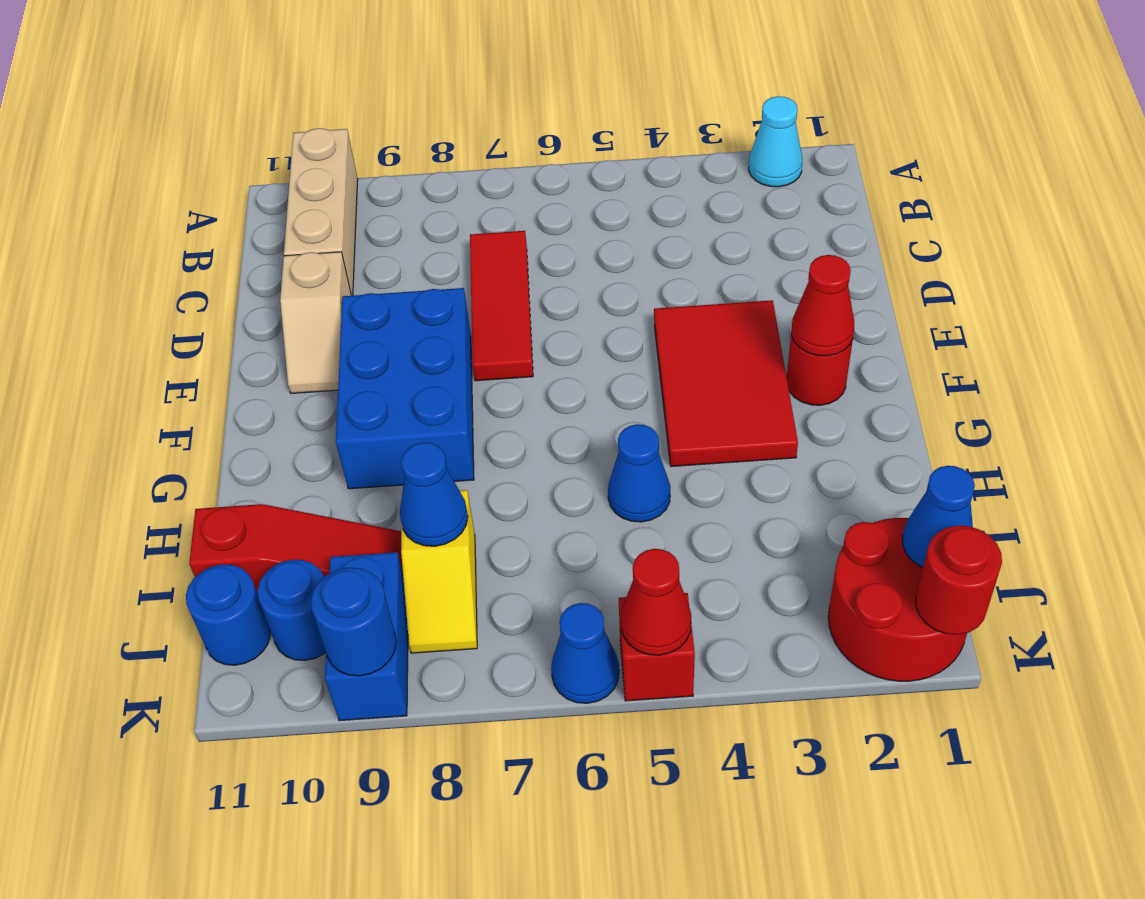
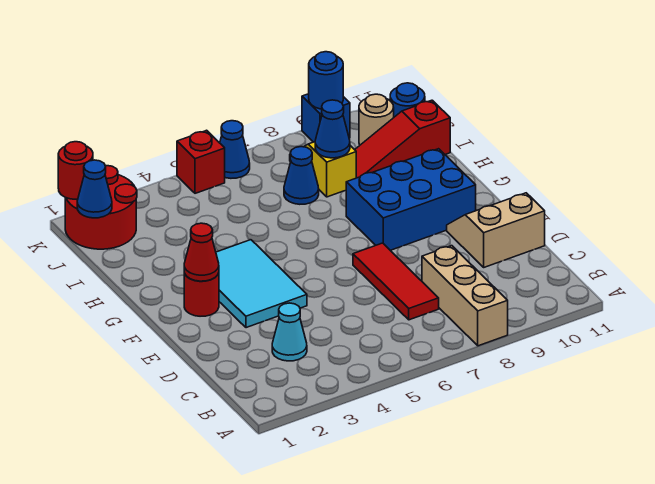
cyan cone A2 level 1 -> cyan cone C3 level 1
tan brick A10:C10 level 1 -> tan brick A8:C8 level 1
tan slope D10:E10 level 1 top D -> tan slope D10:E11 level 1 top D
red tile E3:G4 level 1 -> cyan tile E3:G4 level 1
blue brick E8:G9 level 1 -> blue brick F8:G10 level 1
blue cone H5 level 1 -> blue cone I7 level 1
blue brick J9:K9 level 1 -> blue brick K9 level 1
blue round brick J10 level 1 -> tan round brick J10 level 1
red cone K5 level 2 -> none

